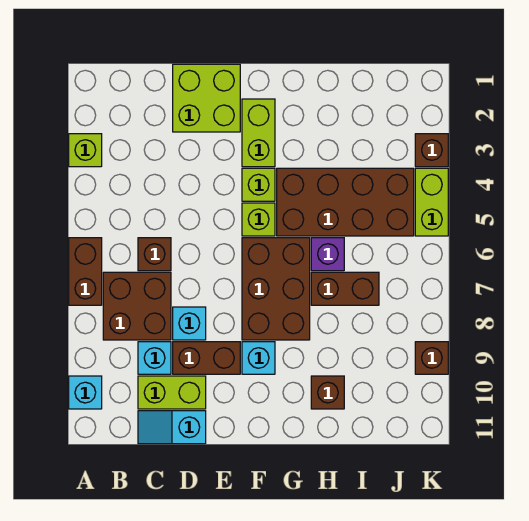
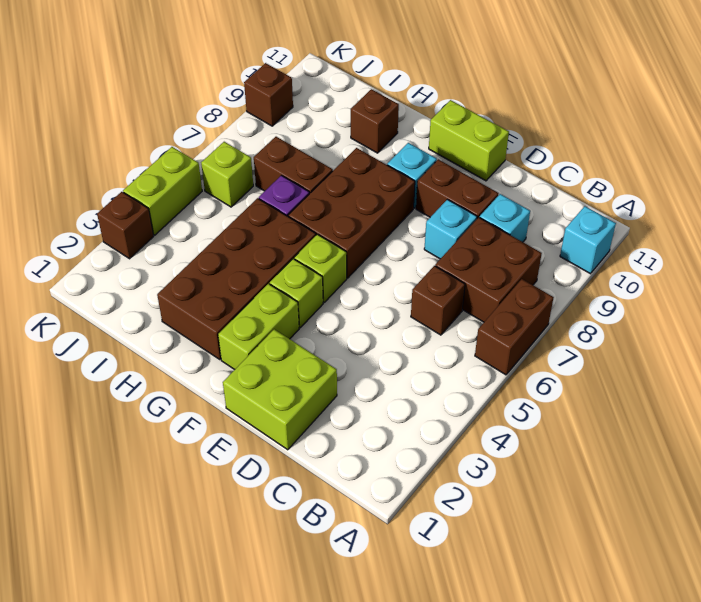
lime brick A3 level 1 -> lime brick J6 level 1
lime brick C10:D10 level 1 -> lime brick E11:F11 level 1
cyan slope C11:D11 level 1 top D -> none
brown brick G4:J5 level 1 -> brown brick G2:H5 level 1

